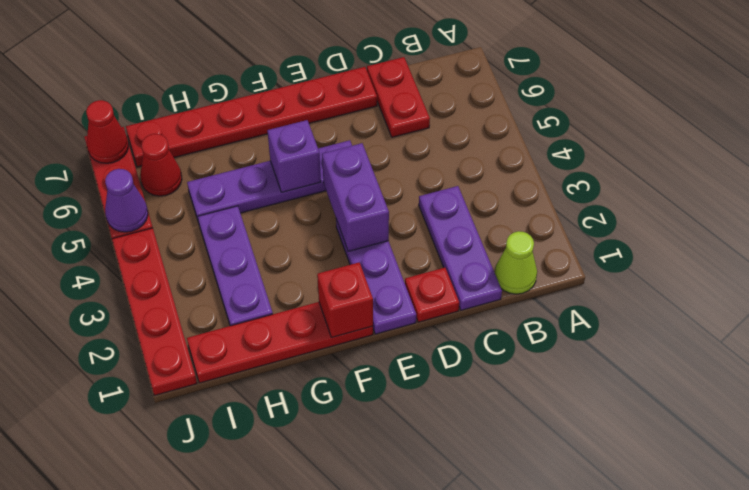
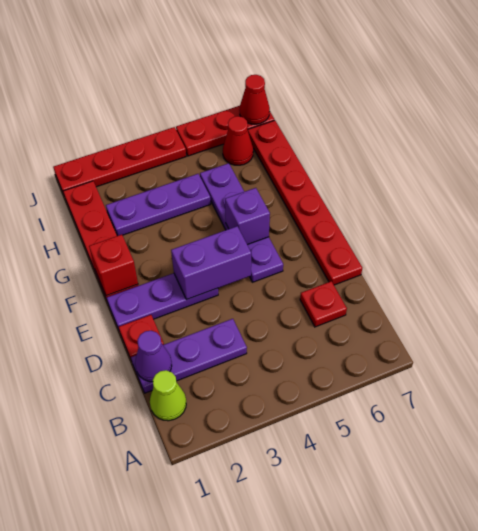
red plate C6:C7 level 1 -> red plate C6 level 1
purple cone J5 level 2 -> purple cone C1 level 2

